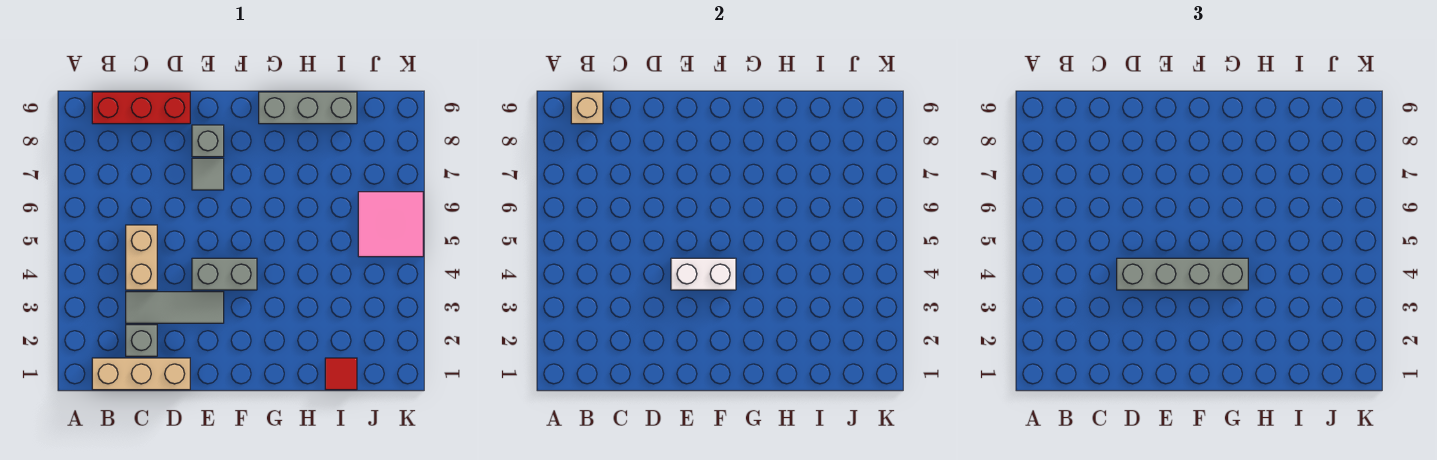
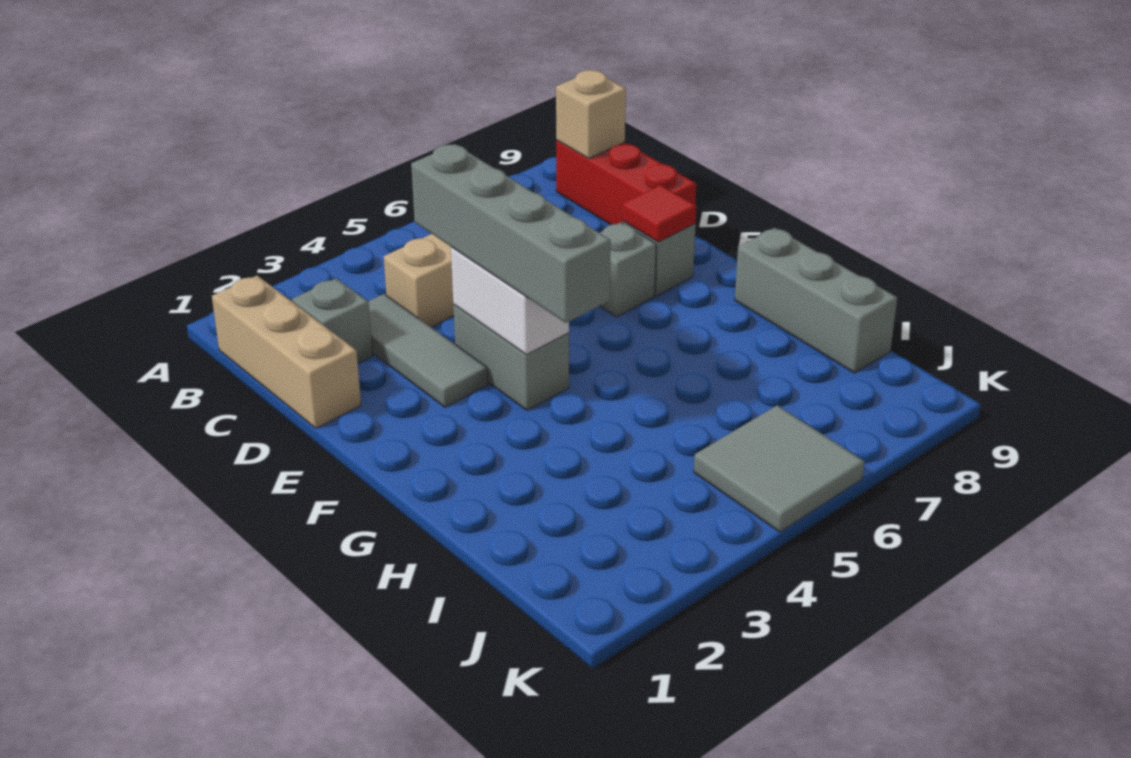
grey tile E7 level 1 -> grey brick E7 level 1
red tile I1 level 1 -> red tile E8 level 2
pink tile J5:K6 level 1 -> grey tile J5:K6 level 1

